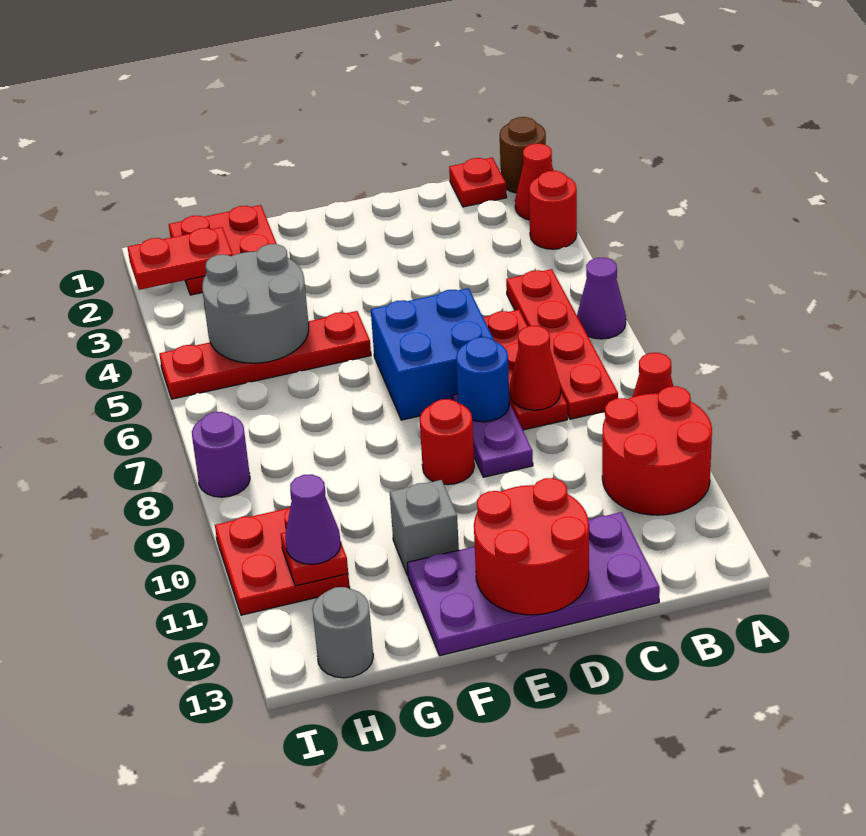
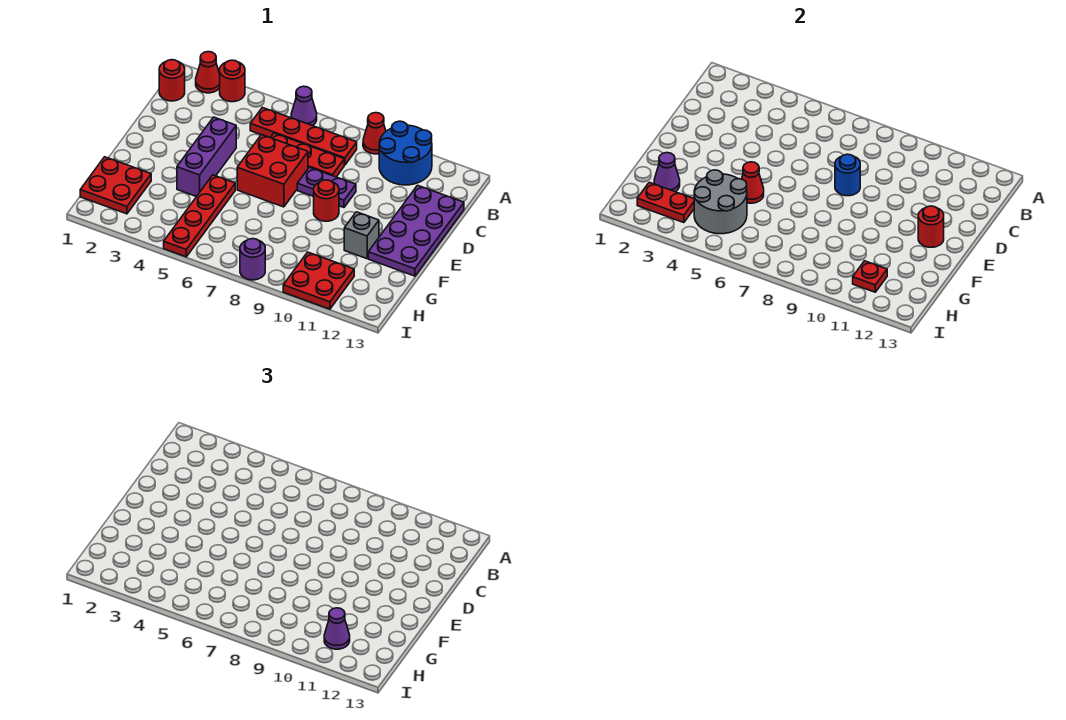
brown round brick A1 level 1 -> none
red round brick A10:B11 level 1 -> blue round brick A10:B11 level 1
red plate B1 level 1 -> red round brick B1 level 1
red cone C8 level 2 -> red cone F5 level 2
none -> purple brick D4:F4 level 1
blue brick D6:E7 level 1 -> red brick D6:E7 level 1
red round brick D12:E13 level 2 -> red round brick E12 level 2
none -> purple cone G2 level 2
red plate H2:I2 level 2 -> red plate H2:H3 level 2
grey round brick H13 level 1 -> none

